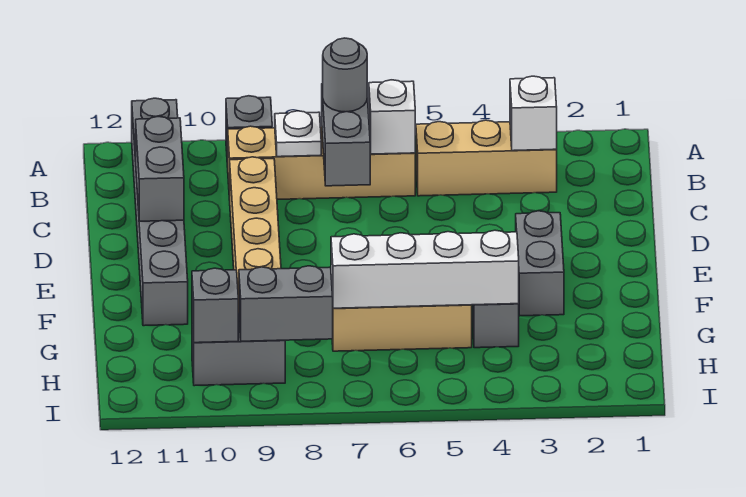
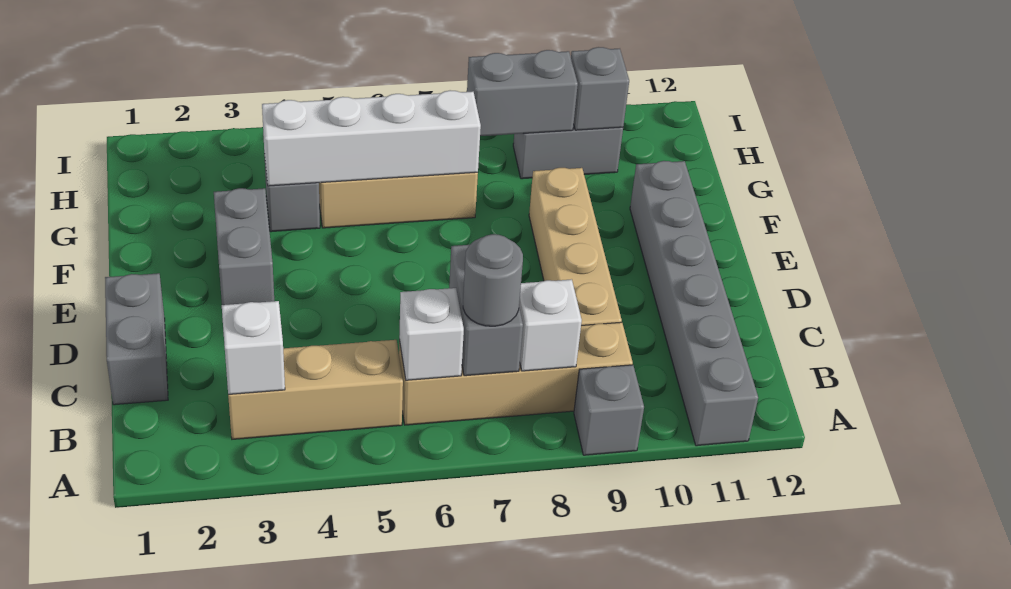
white plate B8 level 2 -> white brick B8 level 2
grey brick C11:D11 level 2 -> grey brick C1:D1 level 1

